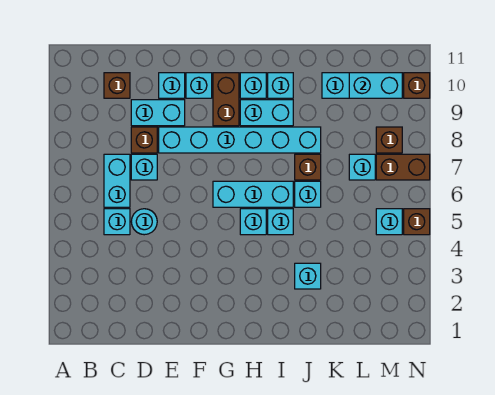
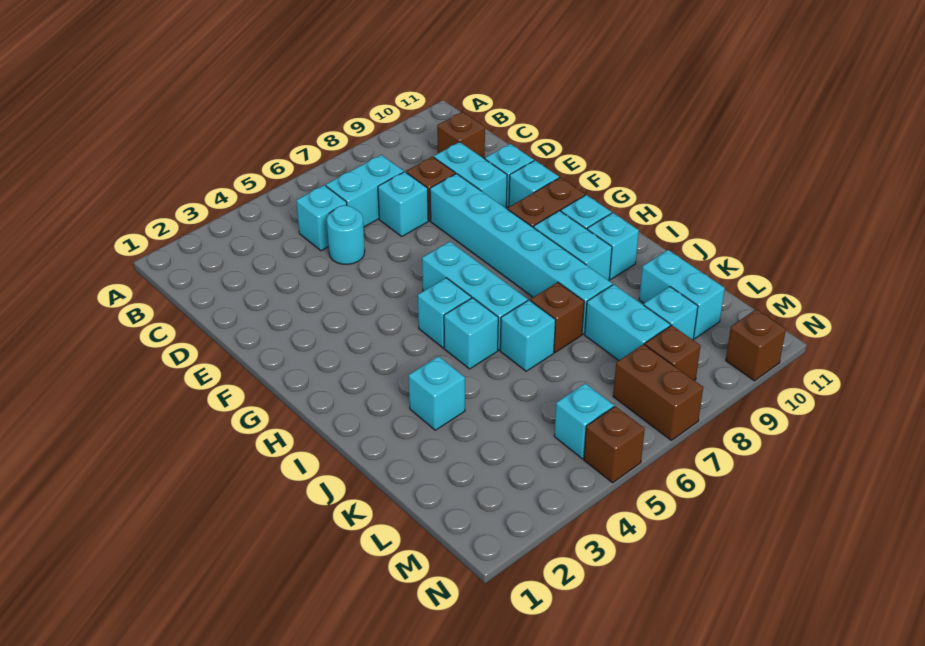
cyan brick L7 level 1 -> cyan brick L9 level 1
cyan brick L10:M10 level 2 -> cyan brick K8:L8 level 1

